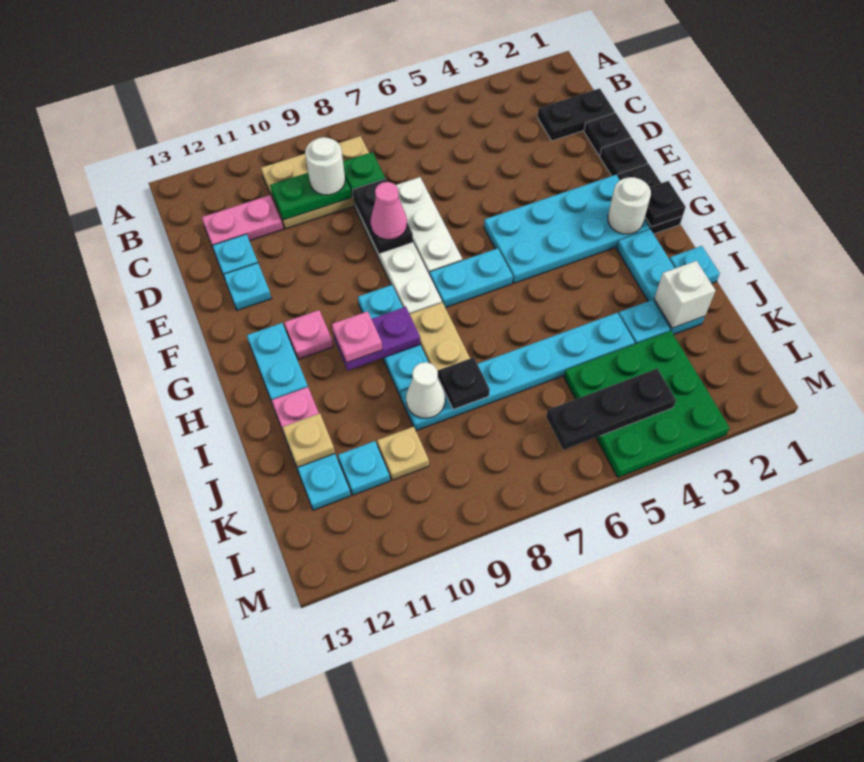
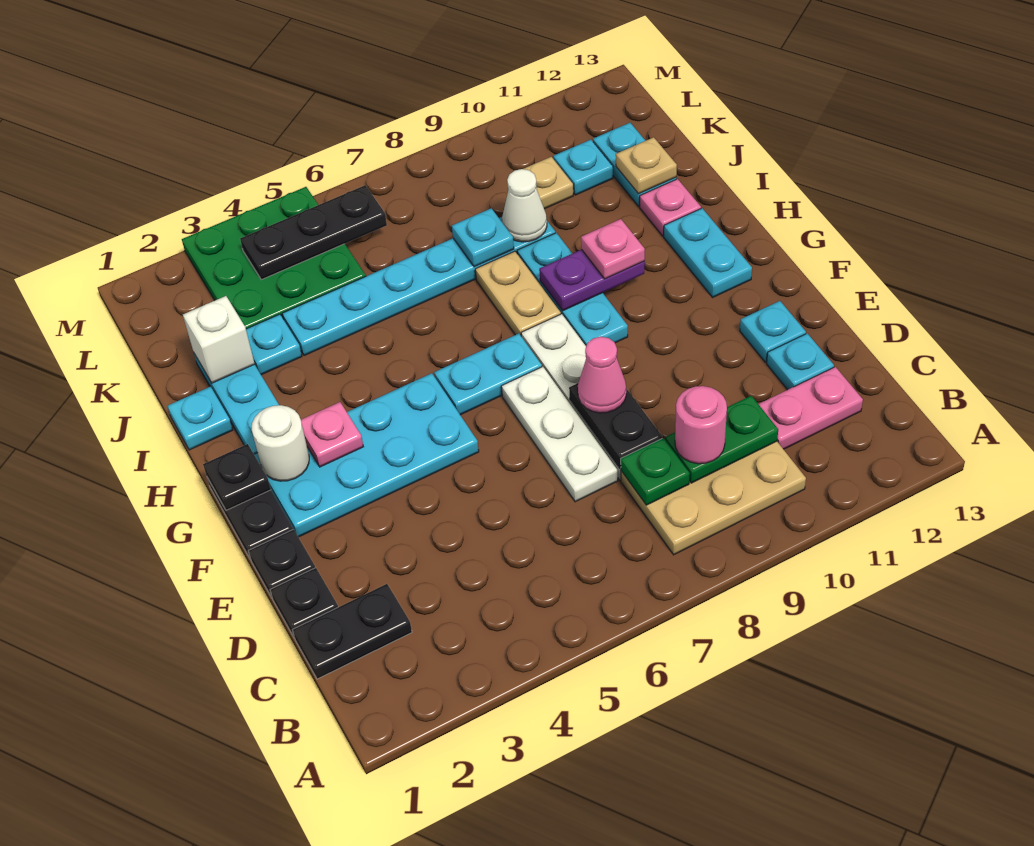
white round brick C9 level 3 -> pink round brick C9 level 3
pink plate G11 level 1 -> pink plate G3 level 2
black plate J8 level 2 -> cyan plate J8 level 2

